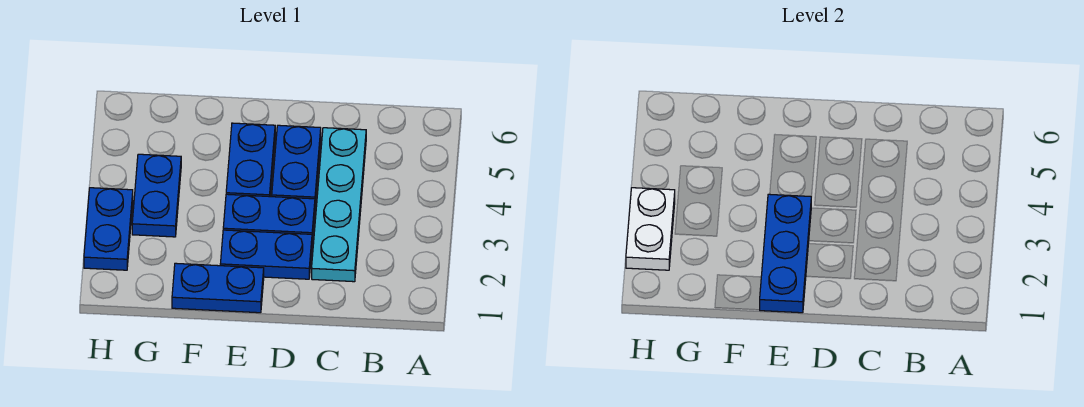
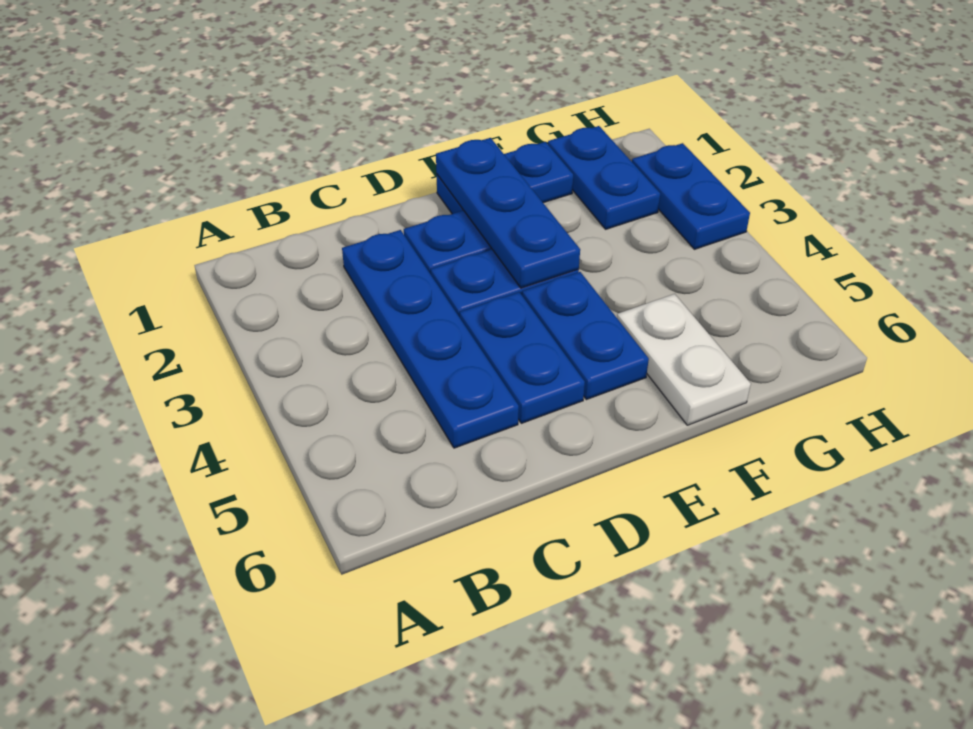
cyan plate C2:C5 level 1 -> blue plate C2:C5 level 1
blue plate G3:G4 level 1 -> blue plate G1:G2 level 1
white plate H2:H3 level 2 -> white plate F5:F6 level 1

